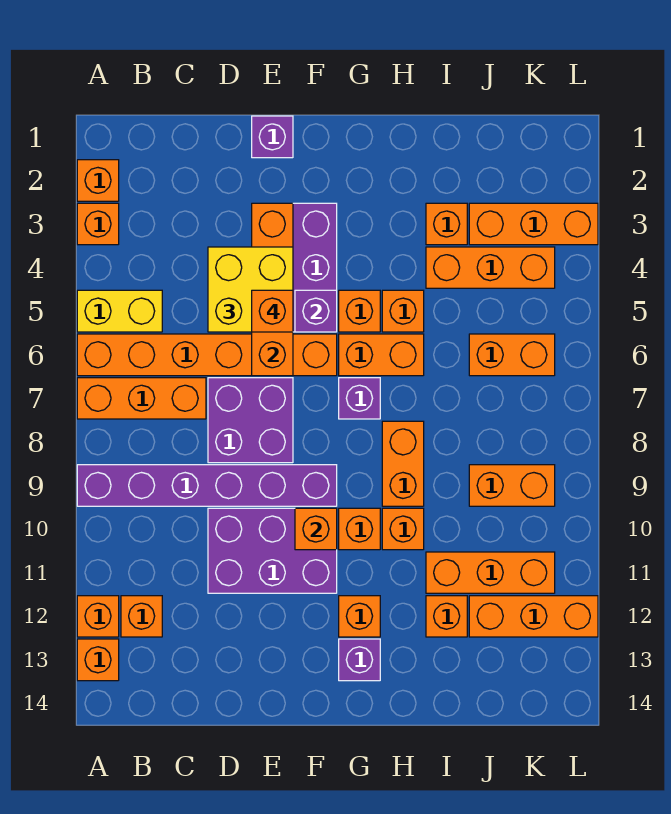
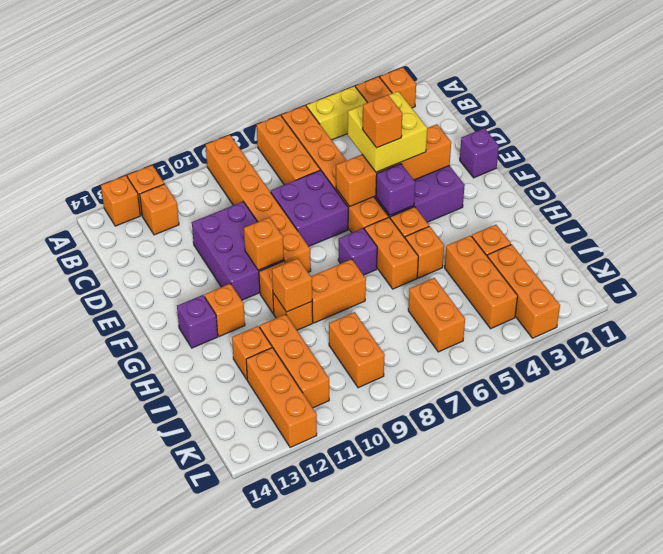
yellow brick A5:B5 level 1 -> yellow brick A4:A5 level 1
purple brick A9:F9 level 1 -> orange brick A9:F9 level 1
none -> orange brick H10 level 2

